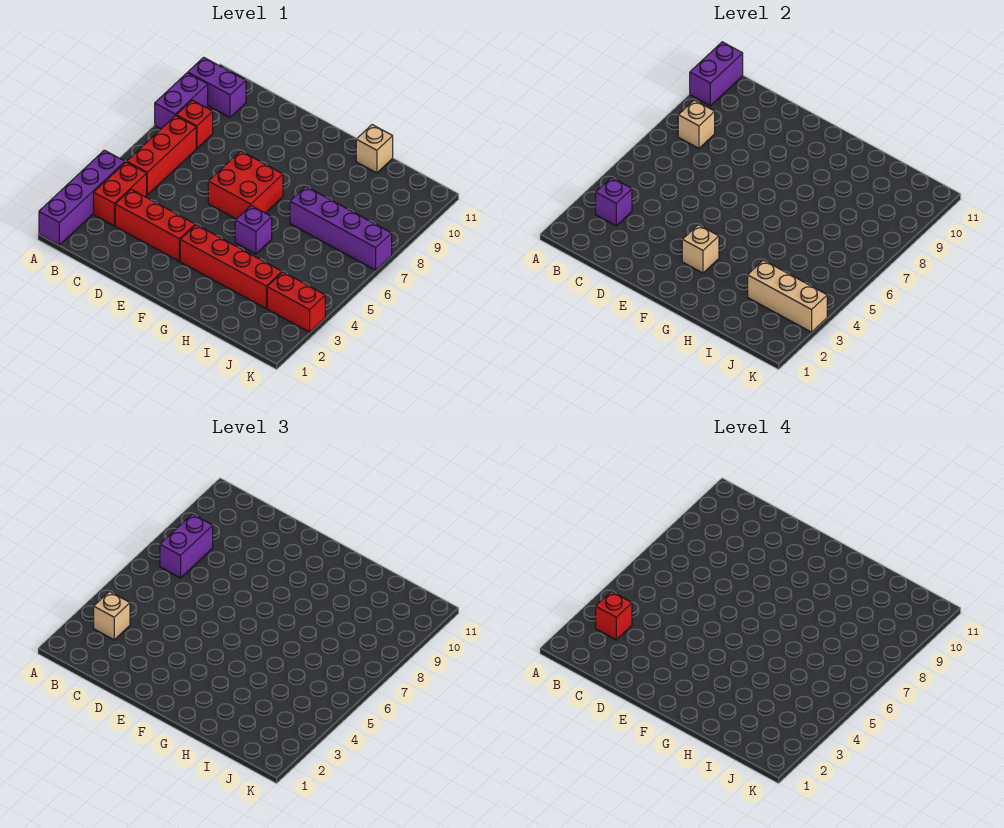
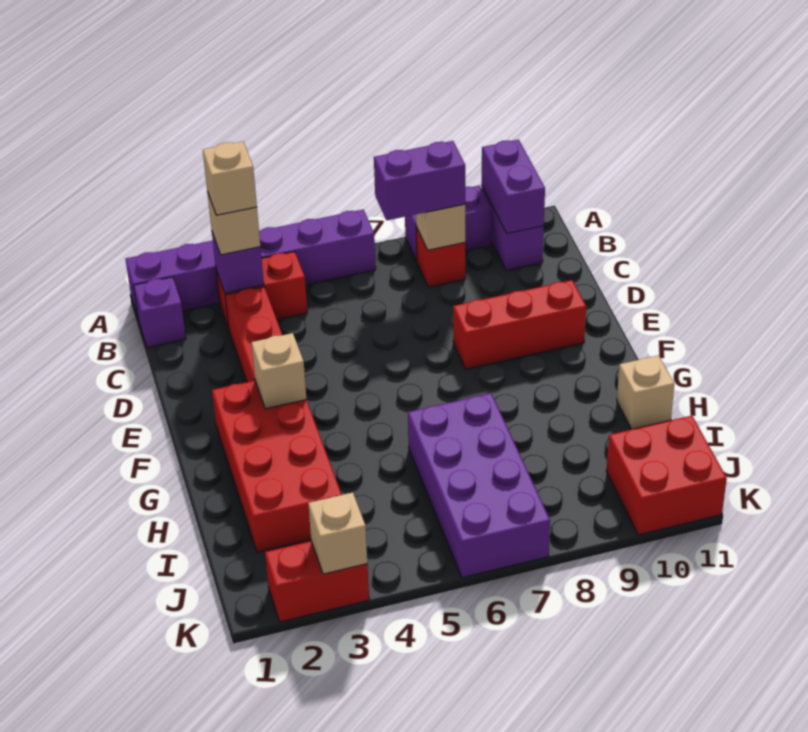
purple brick A1:A4 level 1 -> purple brick A1:A6 level 1
purple brick A10:A11 level 2 -> purple brick A10:B10 level 2
red brick B3 level 4 -> tan brick B3 level 4
red brick B5:B7 level 1 -> red brick E8:E10 level 1
red brick E6:F7 level 1 -> red brick J10:K11 level 1
red brick F3:I3 level 1 -> red brick F2:I3 level 1
purple brick G5 level 1 -> purple brick B1 level 1
purple brick H7:K7 level 1 -> purple brick H6:K7 level 1
tan brick I3:K3 level 2 -> tan brick K3 level 2
red brick J3:K3 level 1 -> red brick K2:K3 level 1

